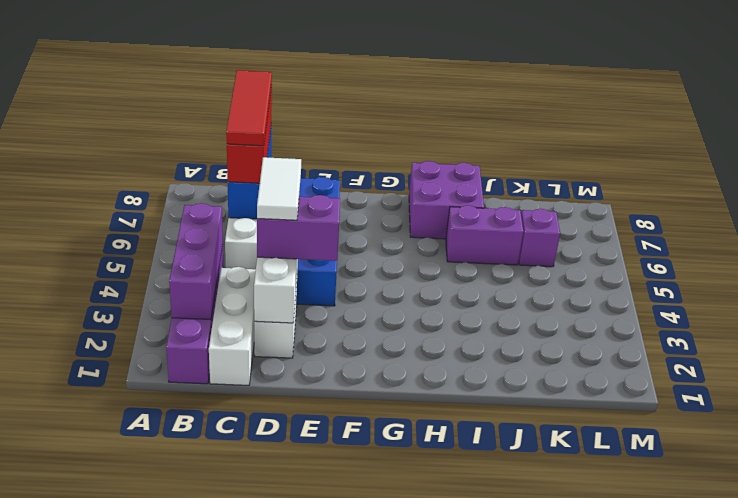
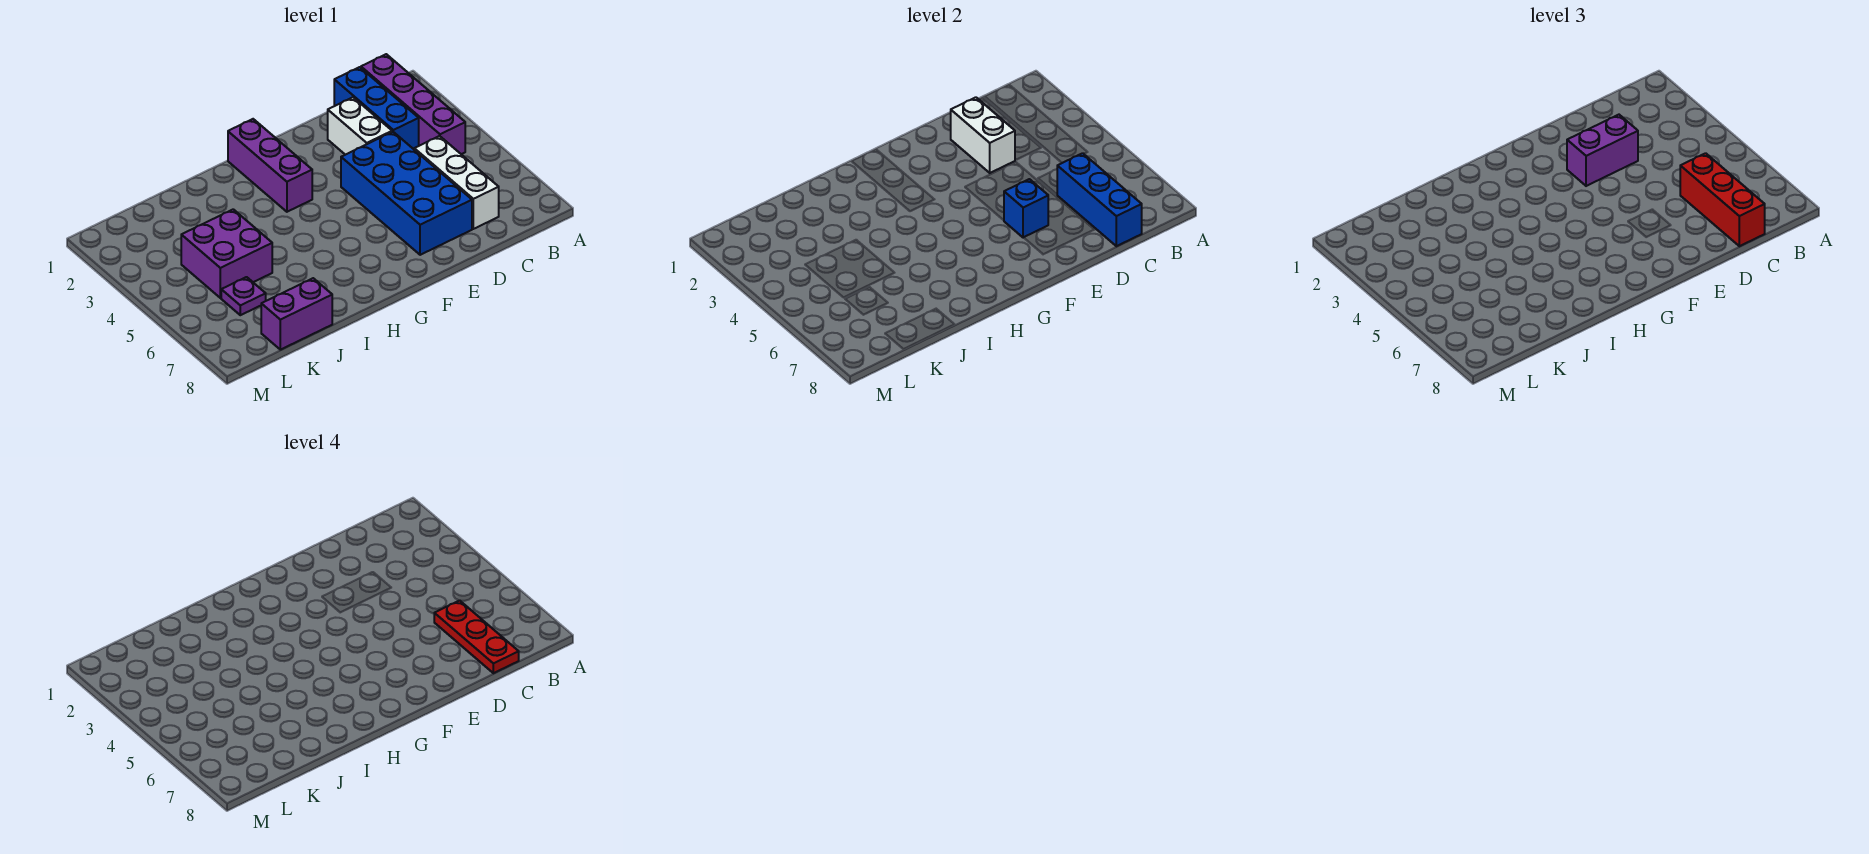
purple brick B2:B4 level 2 -> purple brick G1:G3 level 1
white brick C1:C3 level 1 -> blue brick C1:C3 level 1
red tile C6:C8 level 4 -> red plate C6:C8 level 4
white tile D3:D4 level 4 -> none
none -> blue brick E6 level 2
purple brick H7:I8 level 1 -> purple brick J4:K5 level 1
purple brick I6:J6 level 1 -> purple brick J8:K8 level 1
purple brick K6 level 1 -> purple plate K6 level 1

